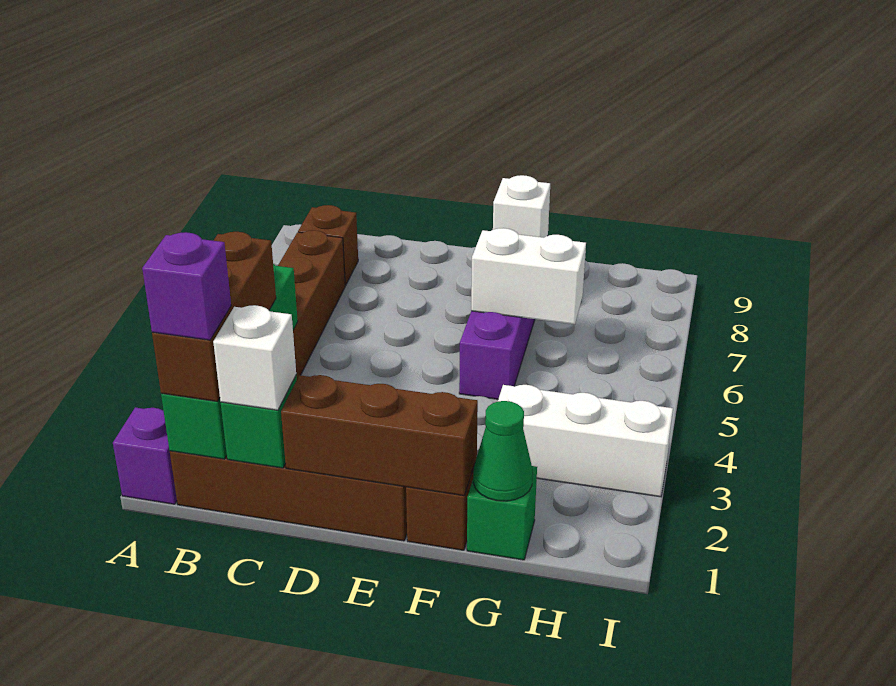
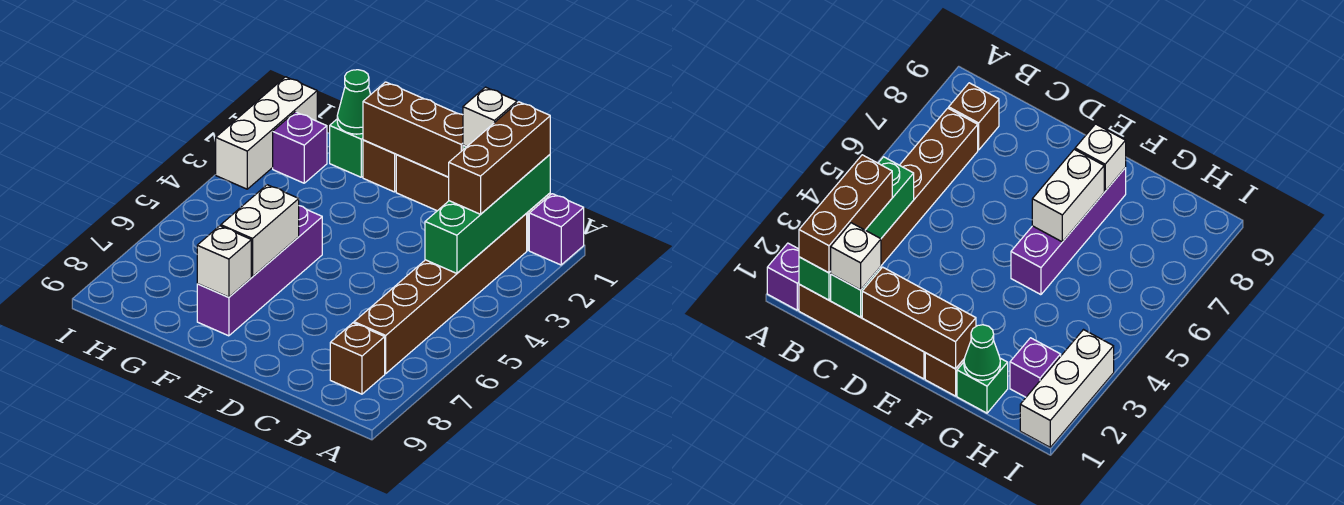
purple brick B1 level 4 -> purple brick H2 level 1
white brick F6:G6 level 2 -> white brick F6:F7 level 2
white brick G3:I3 level 1 -> white brick I1:I3 level 1

